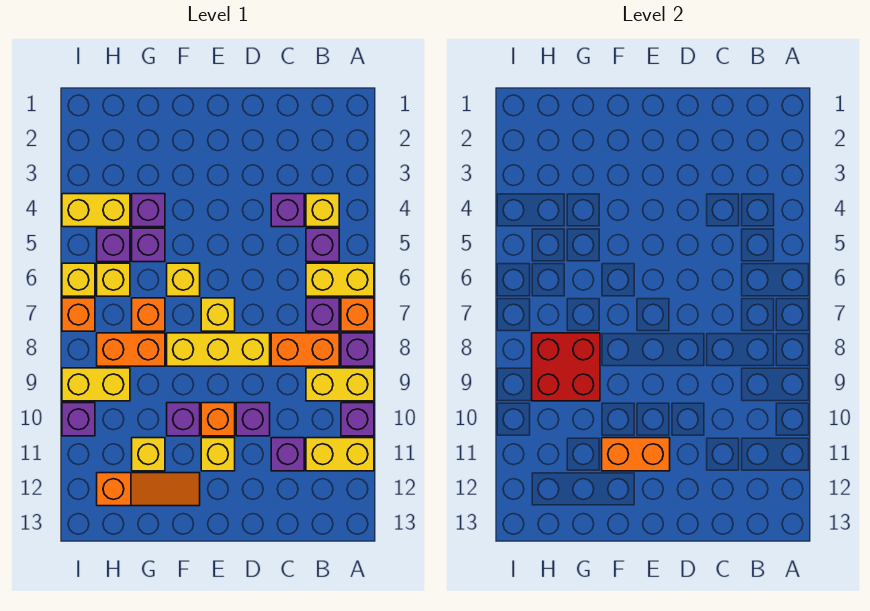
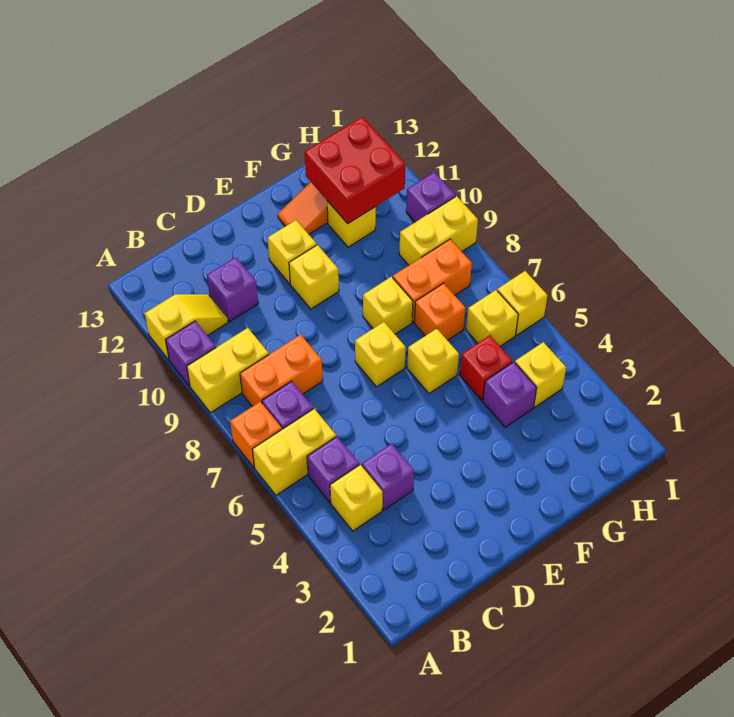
purple brick A8 level 1 -> none
yellow brick A11:B11 level 1 -> yellow slope A11:B11 level 1 top A
yellow brick D8:F8 level 1 -> yellow brick F8 level 1
purple brick D10 level 1 -> none
orange brick E10 level 1 -> yellow brick E10 level 1
orange brick E11:F11 level 2 -> none
purple brick F10 level 1 -> none
purple brick G5 level 1 -> red brick G5 level 1
red brick G8:H9 level 2 -> red brick G11:H12 level 2
yellow brick H4:I4 level 1 -> yellow brick H4 level 1
purple brick H5 level 1 -> none
orange brick I7 level 1 -> none

